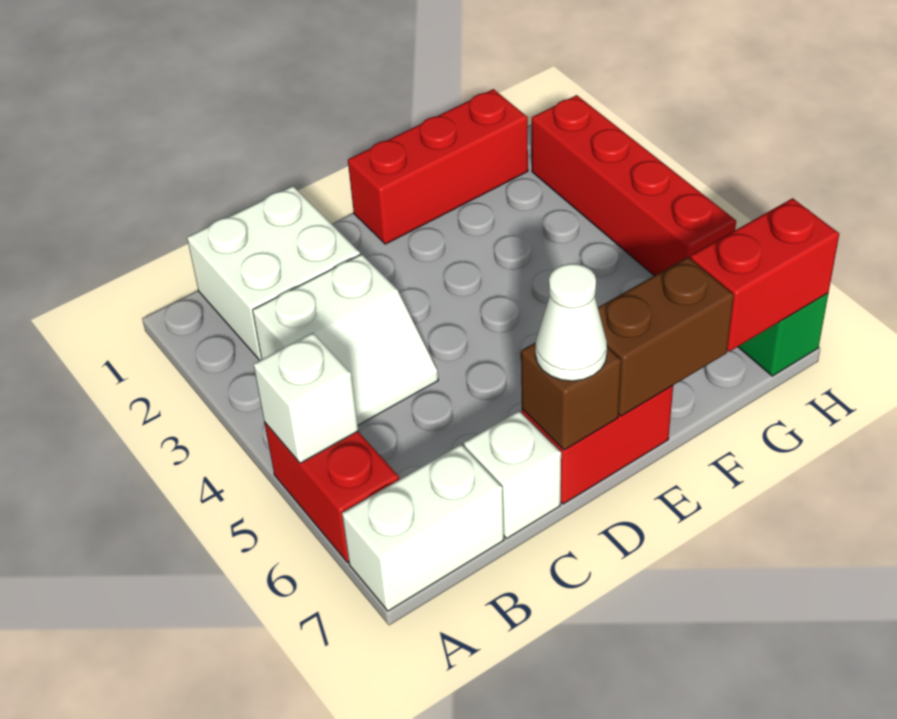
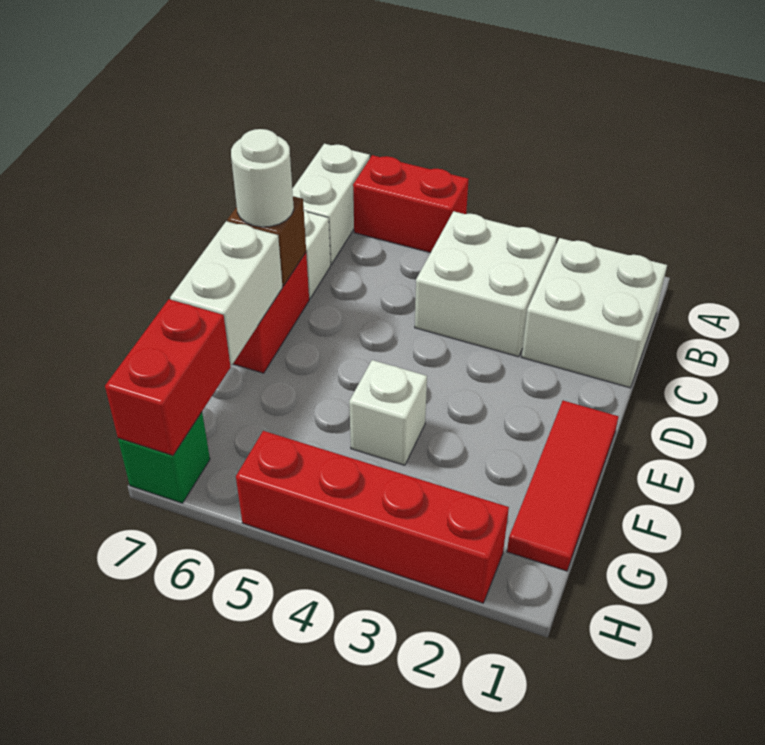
white brick A5 level 2 -> white brick F4 level 1
white slope B3:C4 level 1 top 3 -> white brick B3:C4 level 1
white cone D7 level 3 -> white round brick D7 level 3
red brick E1:G1 level 1 -> red tile E1:G1 level 1
brown brick E7:F7 level 2 -> white brick E7:F7 level 2

